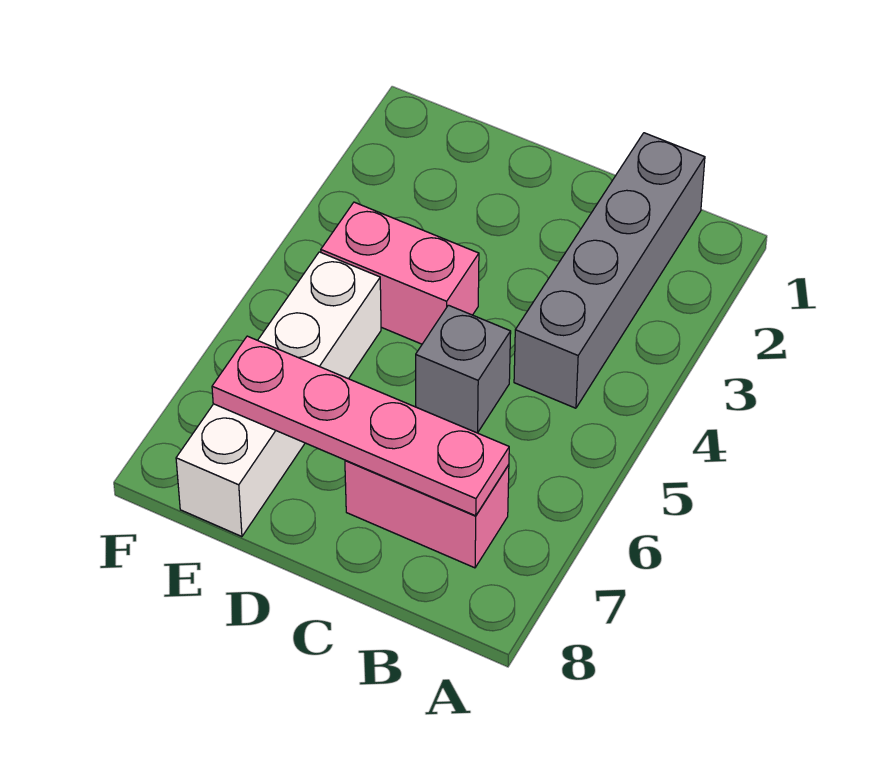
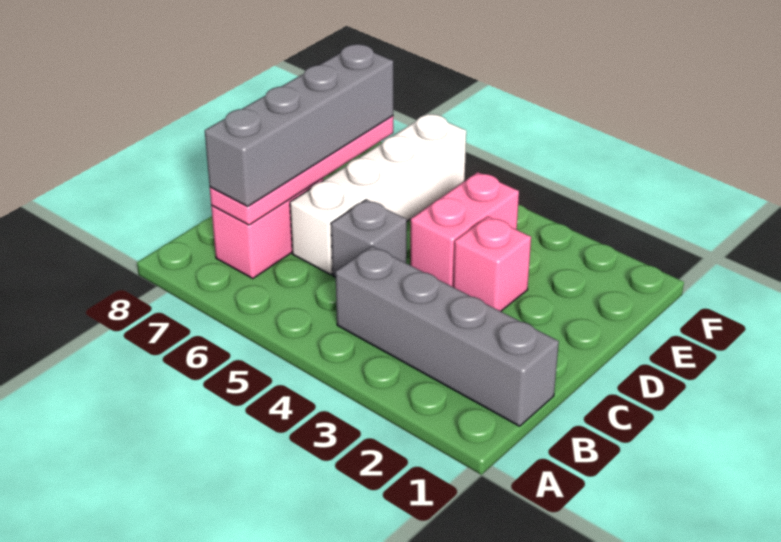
none -> grey brick B7:E7 level 3
none -> pink brick D3 level 1
white brick E5:E8 level 1 -> white brick C6:F6 level 1

